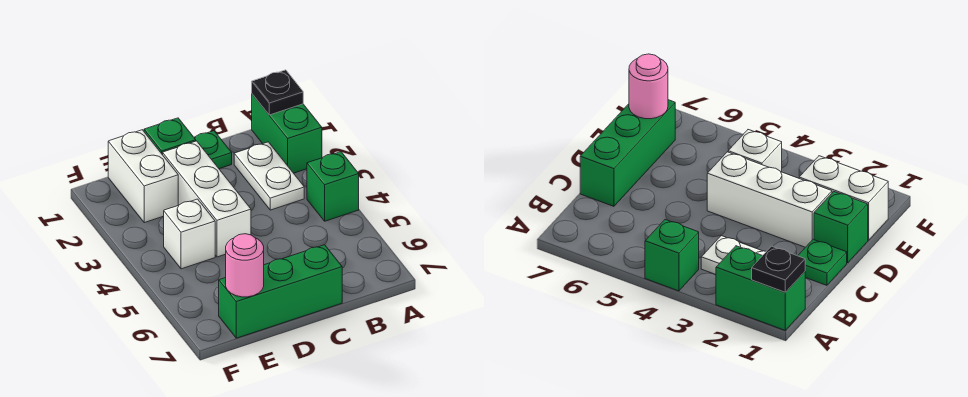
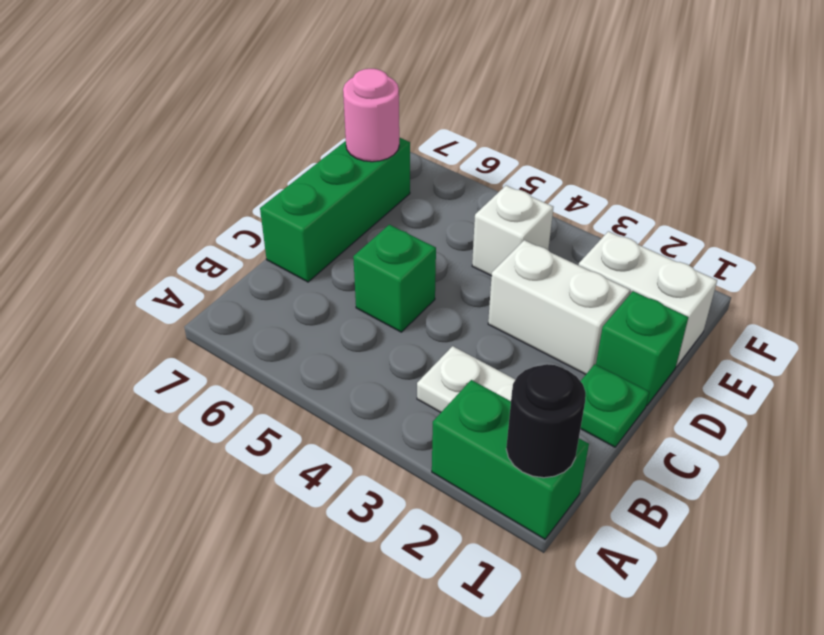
black plate A1 level 2 -> black round brick A1 level 2
green brick A4 level 1 -> green brick C5 level 1
white brick D2:D4 level 1 -> white brick D2:D3 level 1

